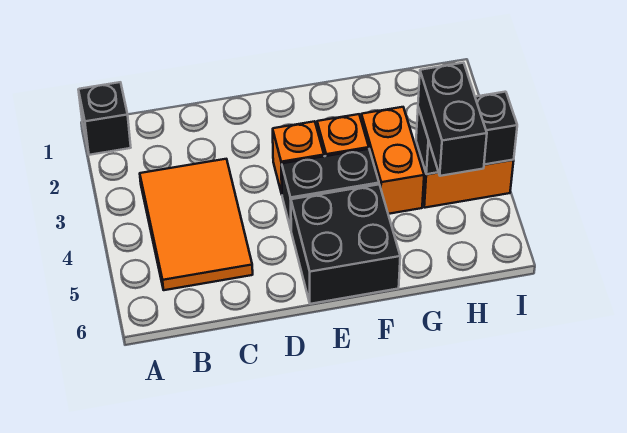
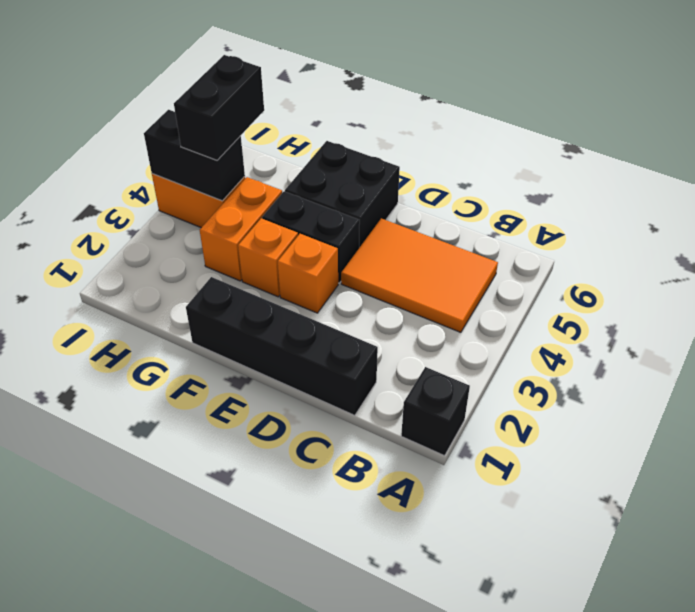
orange tile B3:C5 level 1 -> orange tile B4:D5 level 1
none -> black brick C1:F1 level 1

